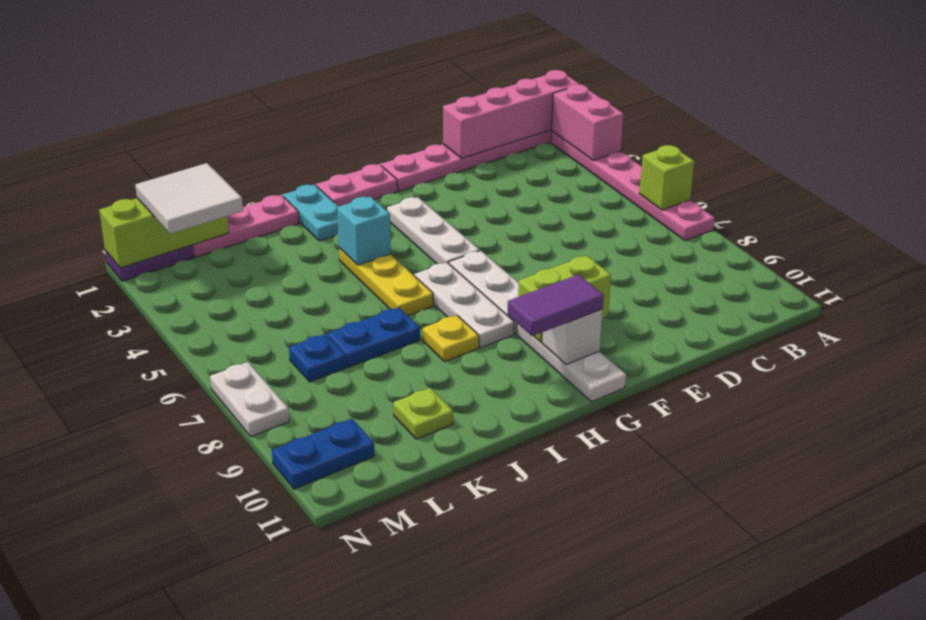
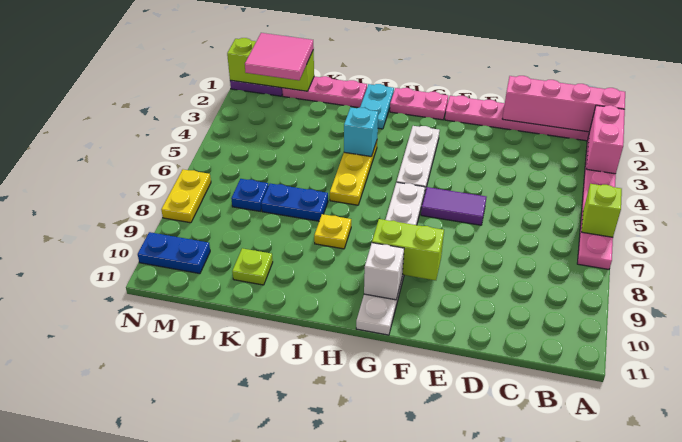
purple tile G10:H10 level 3 -> purple tile E6:F6 level 1
white plate H6:H8 level 1 -> none
white tile L1:M2 level 3 -> pink tile L1:M2 level 3
white plate N7:N8 level 1 -> yellow plate N7:N8 level 1

